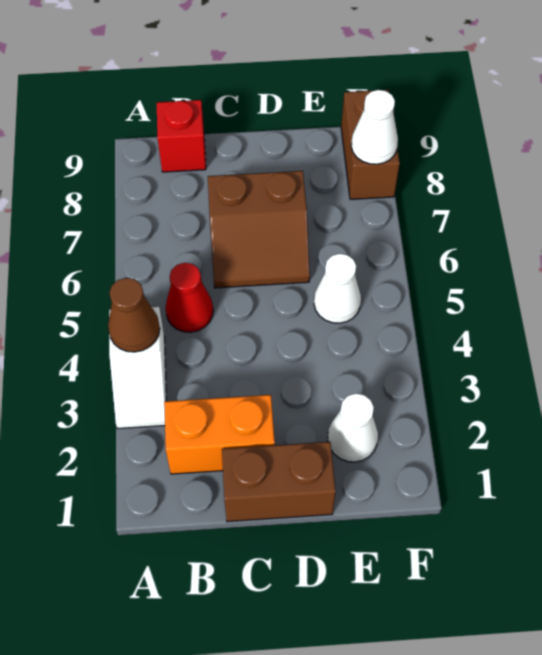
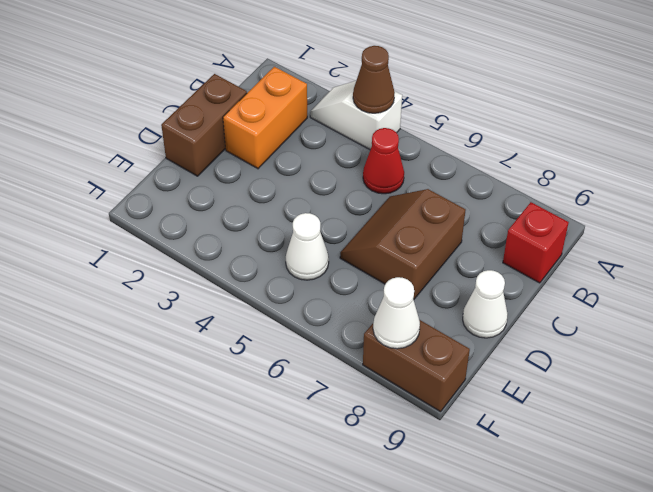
white cone E2 level 1 -> white cone D9 level 1

